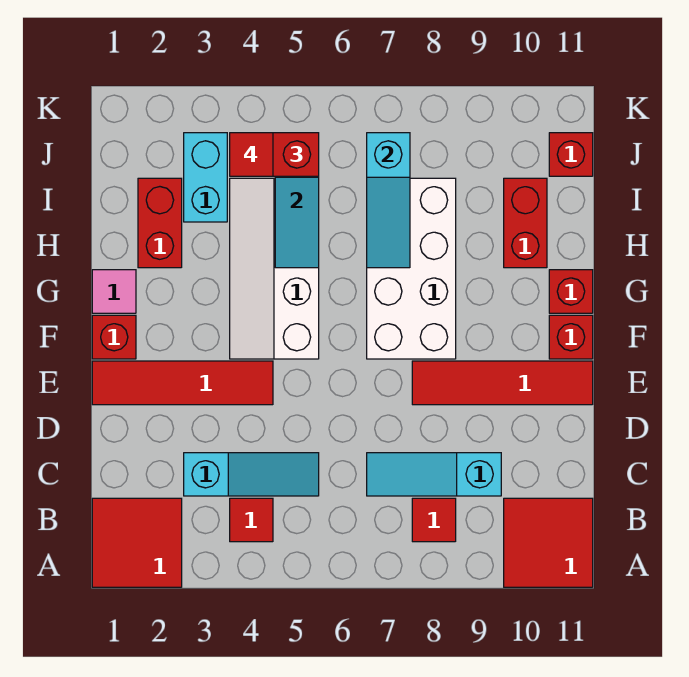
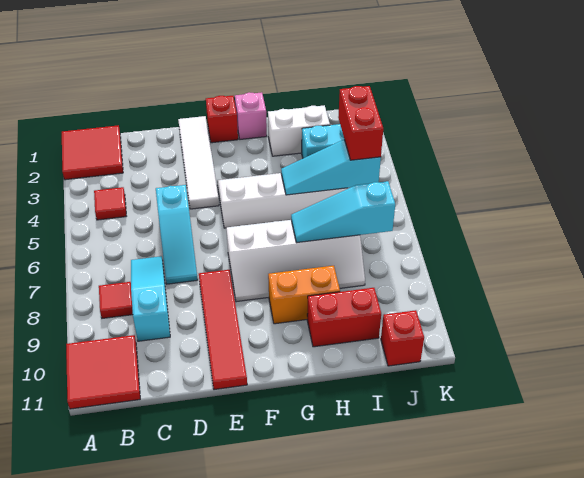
cyan slope C3:C5 level 1 top 3 -> cyan slope D5:D7 level 1 top 5
red tile E1:E4 level 1 -> white tile E1:E4 level 1
white brick F7:I8 level 1 -> white slope F7:I8 level 1 top 7
red brick F11 level 1 -> none
pink tile G1 level 1 -> pink brick G1 level 1
none -> orange brick G9:H9 level 1
red brick G11 level 1 -> none
red brick H2:I2 level 1 -> white brick H2:I2 level 1
red tile J4 level 4 -> none

